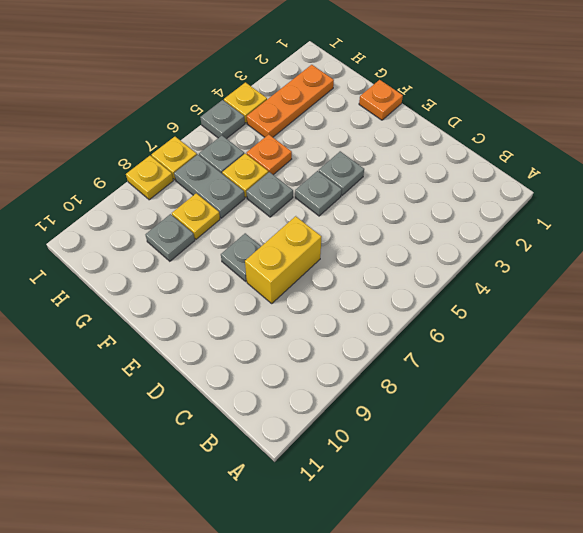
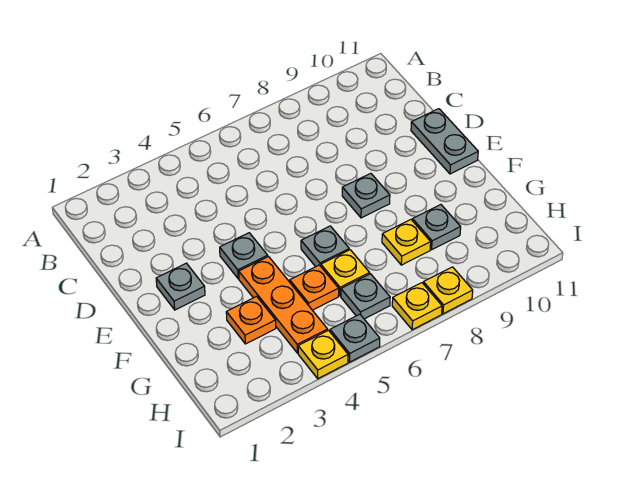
yellow brick D7:D8 level 1 -> none
grey plate E5 level 1 -> grey plate E2 level 1
orange plate F1 level 1 -> orange plate G3 level 1
grey plate G7:H7 level 1 -> grey plate D11:E11 level 1
orange plate H2:H4 level 1 -> orange plate F4:H4 level 1

